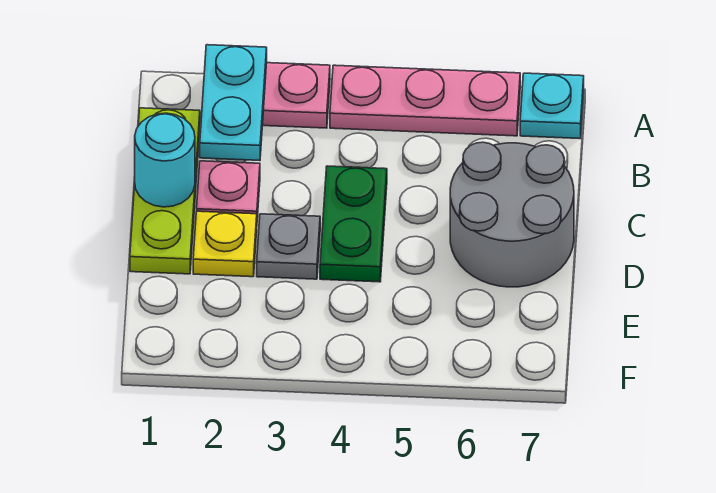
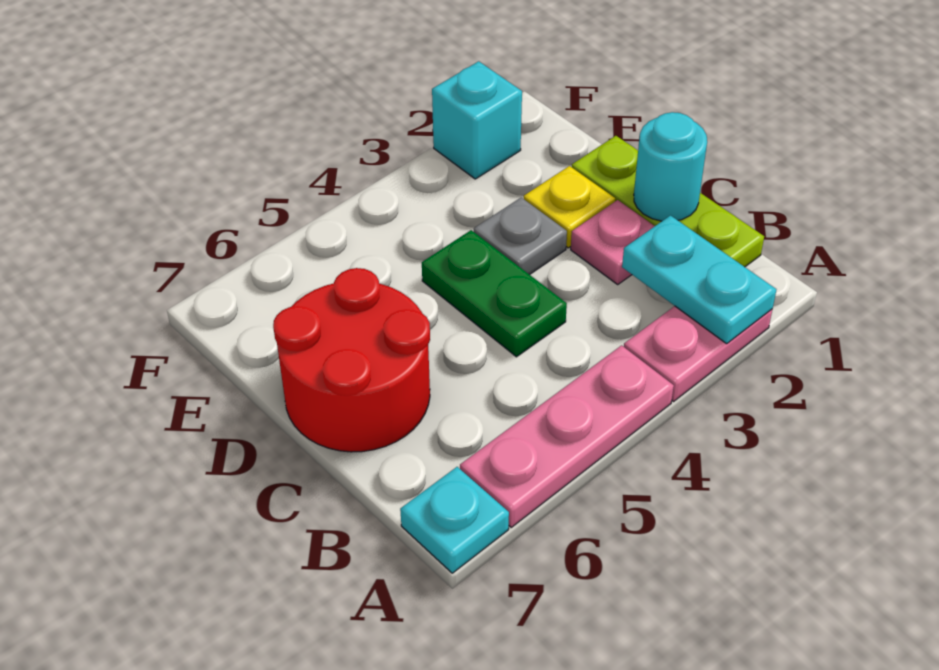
grey round brick C6:D7 level 1 -> red round brick C6:D7 level 1
none -> cyan brick F2 level 1

